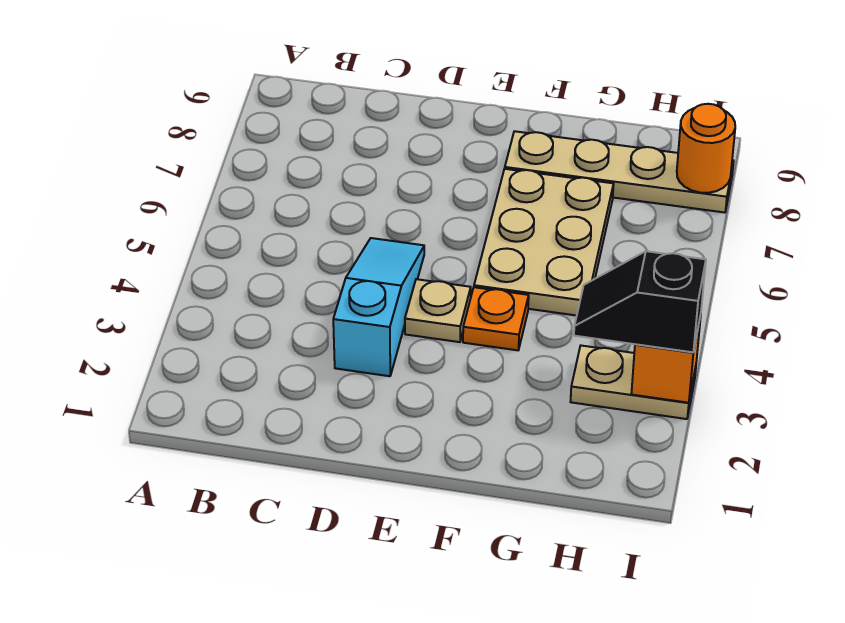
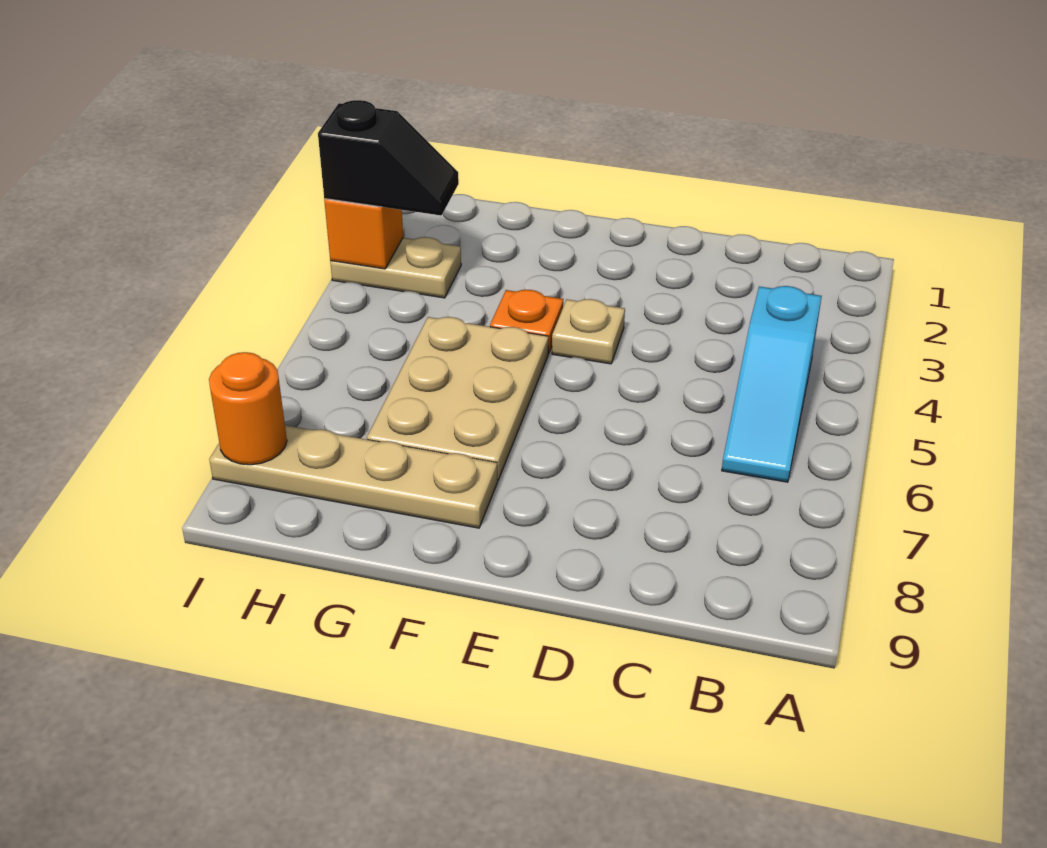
cyan slope D3:D5 level 1 top 3 -> cyan slope B4:B6 level 1 top 4

